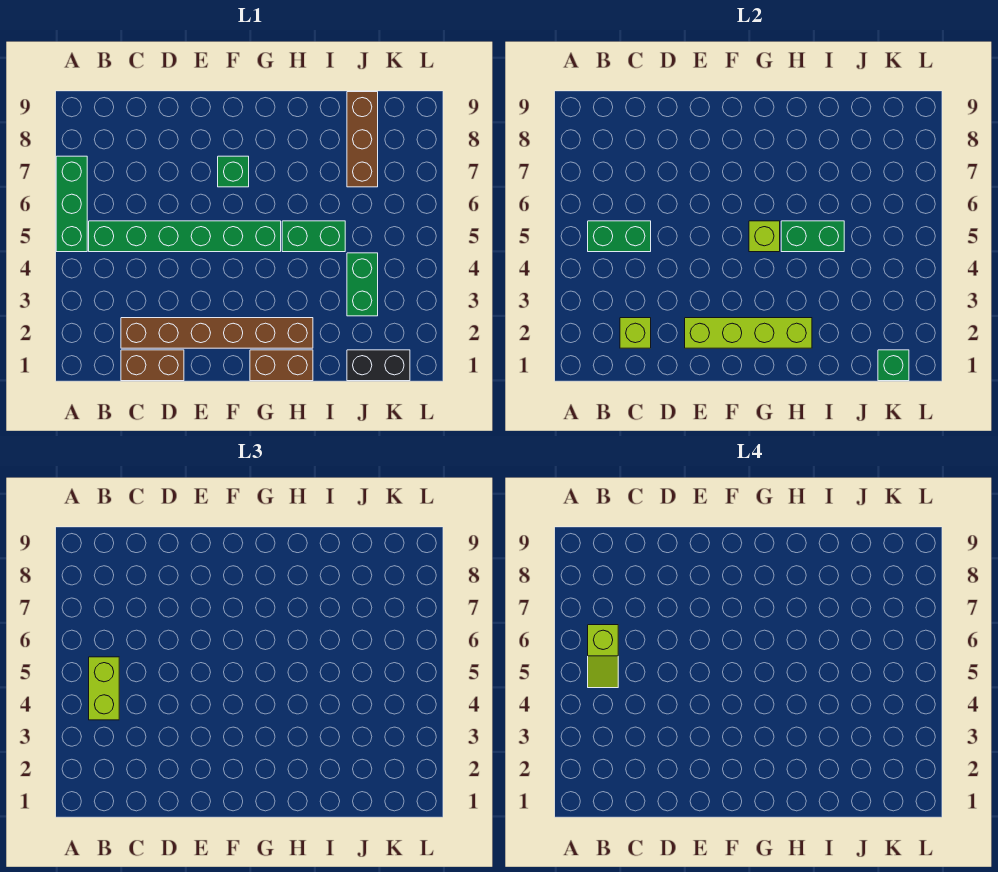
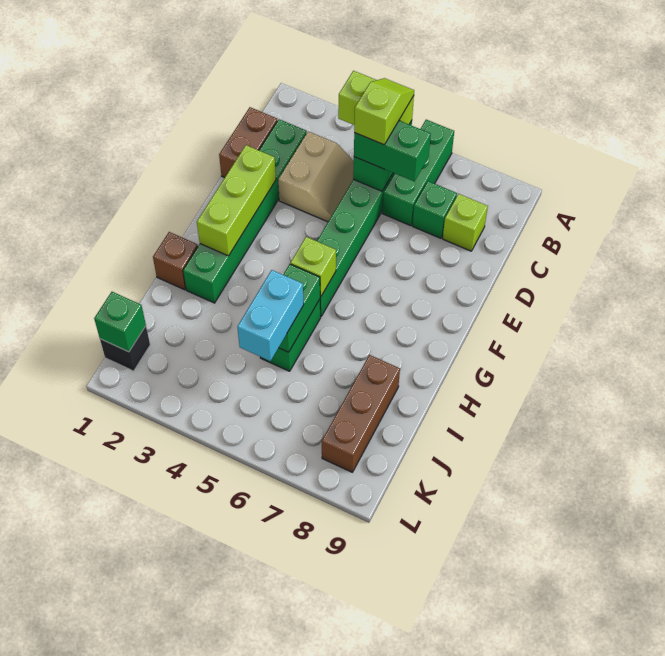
green brick A5:A7 level 1 -> green brick A6:C6 level 1
lime slope B5:B6 level 4 top 6 -> lime slope B5:C5 level 4 top C
brown brick C2:H2 level 1 -> green brick C2:H2 level 1
lime brick C2 level 2 -> lime brick C8 level 1
none -> tan slope C3:D4 level 1 top 3
lime brick E2:H2 level 2 -> lime brick E2:G2 level 2
green brick F7 level 1 -> green brick C7 level 1
brown brick G1:H1 level 1 -> brown brick H1 level 1
none -> cyan brick I5:J5 level 3
black brick J1:K1 level 1 -> black brick K1 level 1
green brick J3:J4 level 1 -> green brick C5:C6 level 3
brown brick J7:J9 level 1 -> brown brick I8:K8 level 1

